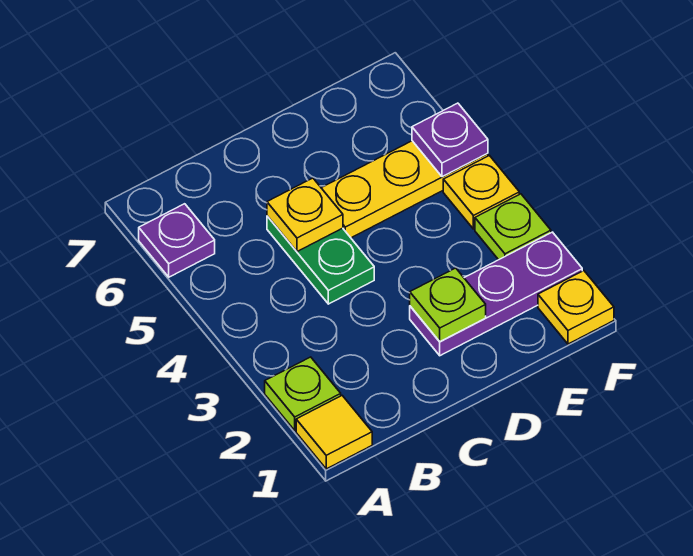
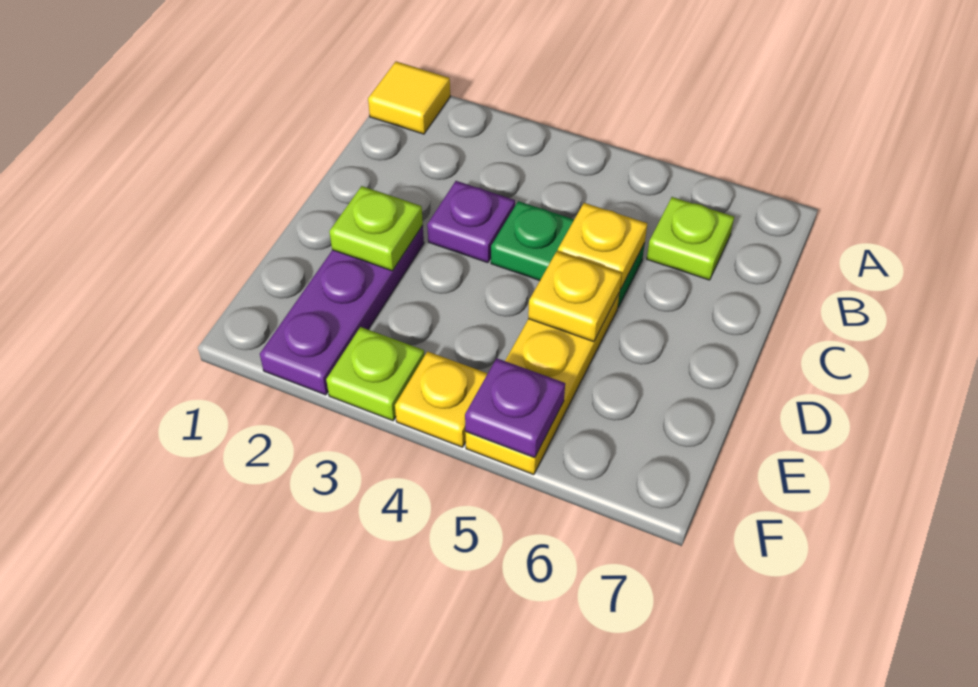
lime plate A2 level 1 -> lime plate B6 level 1
purple plate A6 level 1 -> purple plate C3 level 1
yellow plate F1 level 1 -> yellow plate D5 level 2

